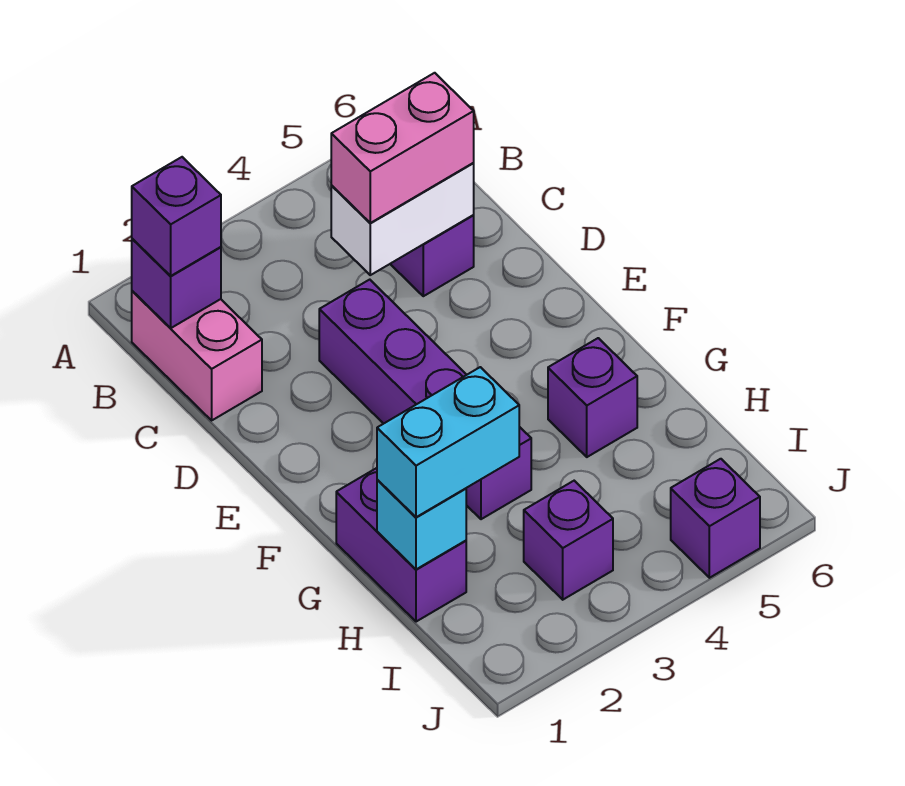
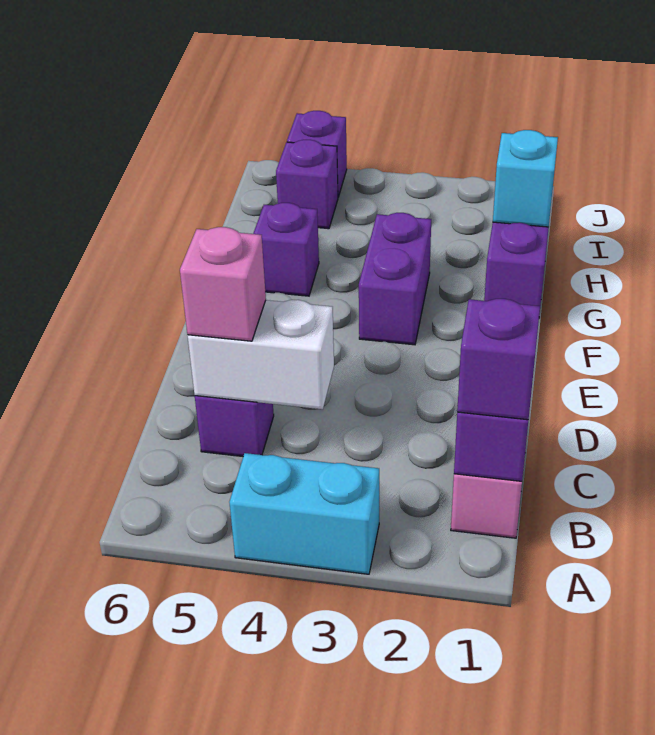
pink brick C4:C5 level 3 -> pink brick C5 level 3
purple brick D3:G3 level 1 -> purple brick F3:G3 level 1
cyan brick H1:H2 level 3 -> cyan brick A3:A4 level 1
purple brick I3 level 1 -> purple brick I5 level 1

